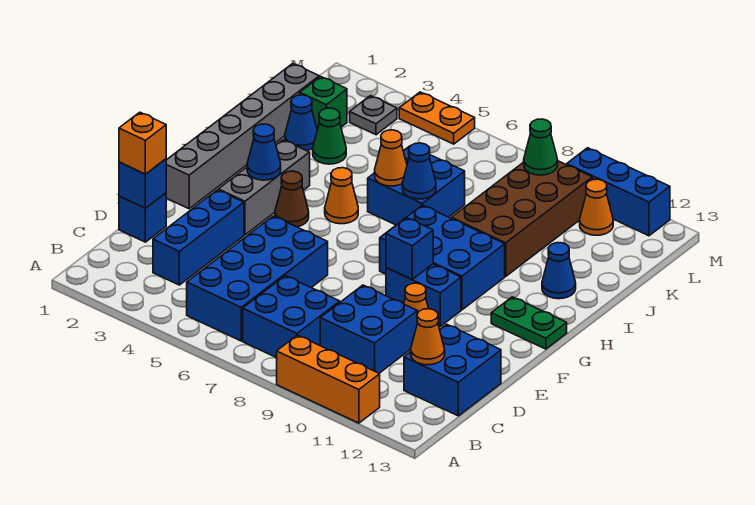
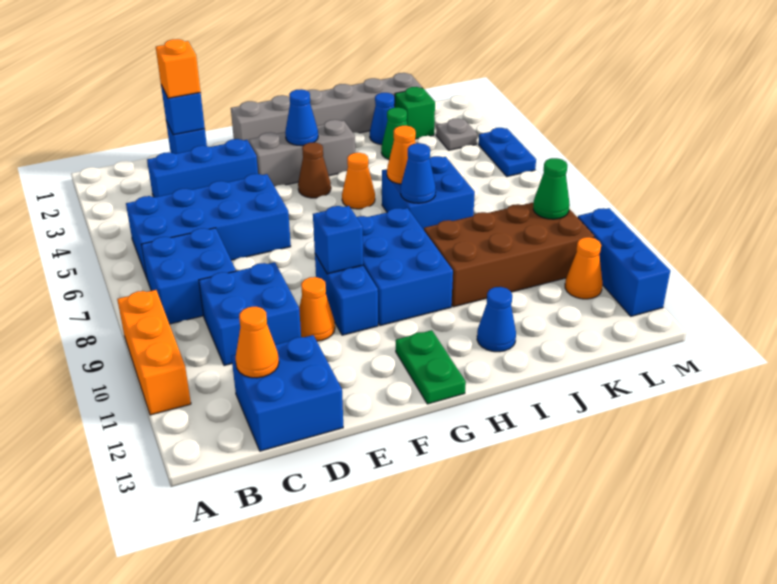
orange plate M4:M5 level 1 -> blue plate M4:M5 level 1

